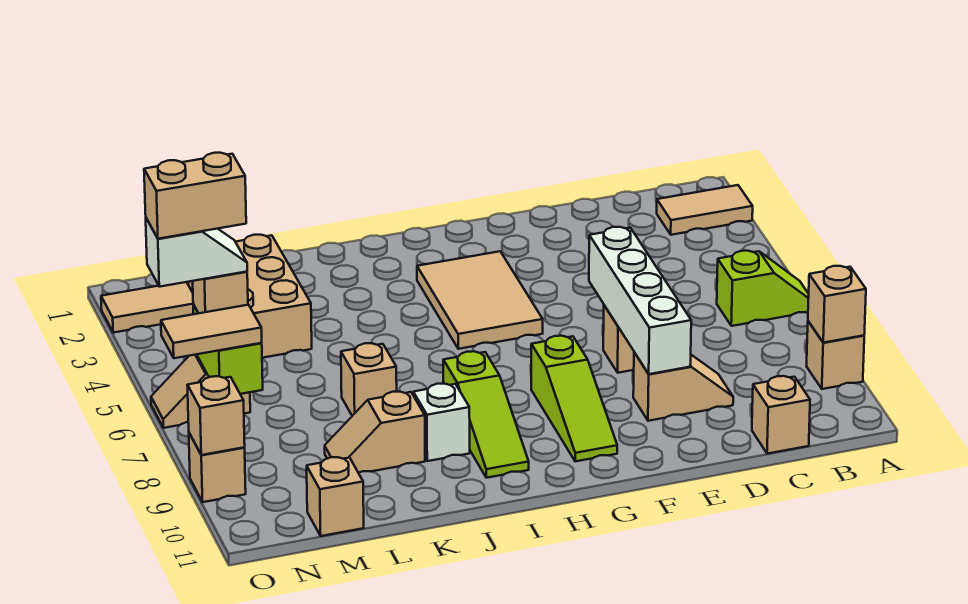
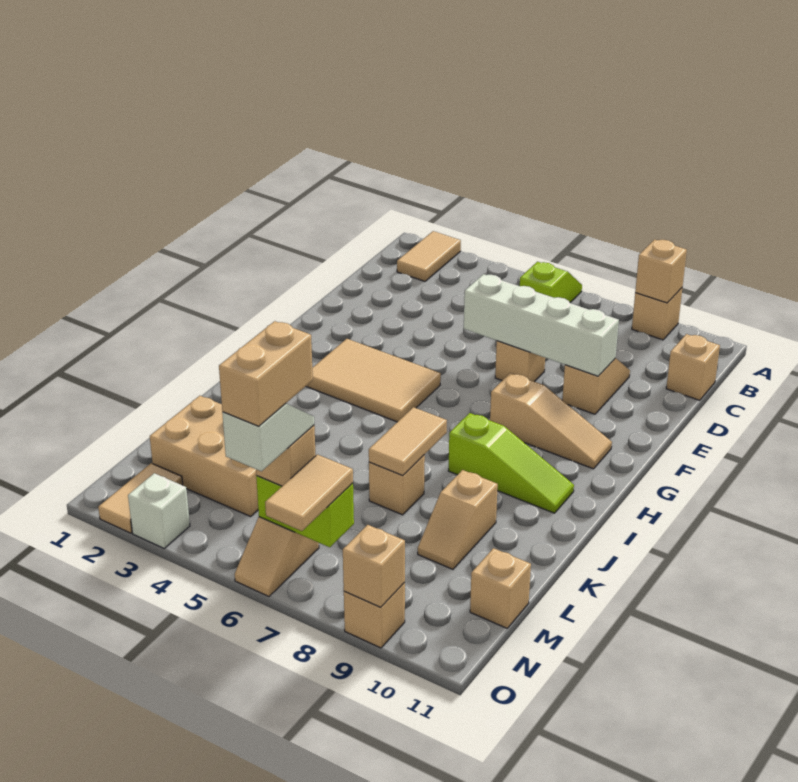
lime slope G8:G10 level 1 top 8 -> tan slope G8:G10 level 1 top 8
none -> tan tile J7:K7 level 2
white brick J9 level 1 -> white brick O3 level 1

